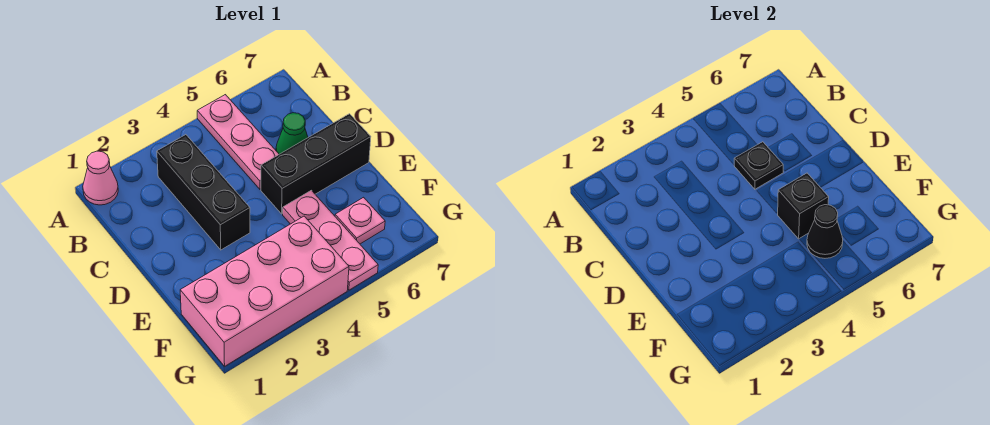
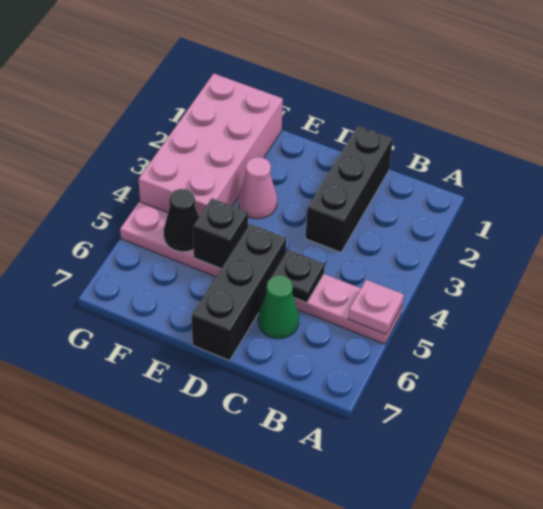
pink cone A1 level 1 -> pink cone E3 level 1
black brick B3:D3 level 1 -> black brick C1:C3 level 1
pink plate F6 level 1 -> pink plate A5 level 2

